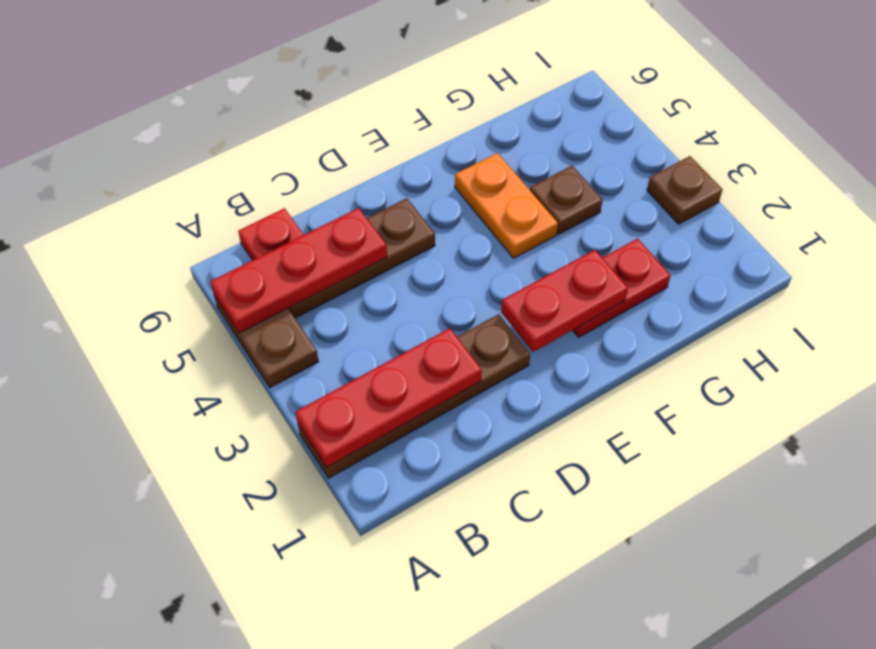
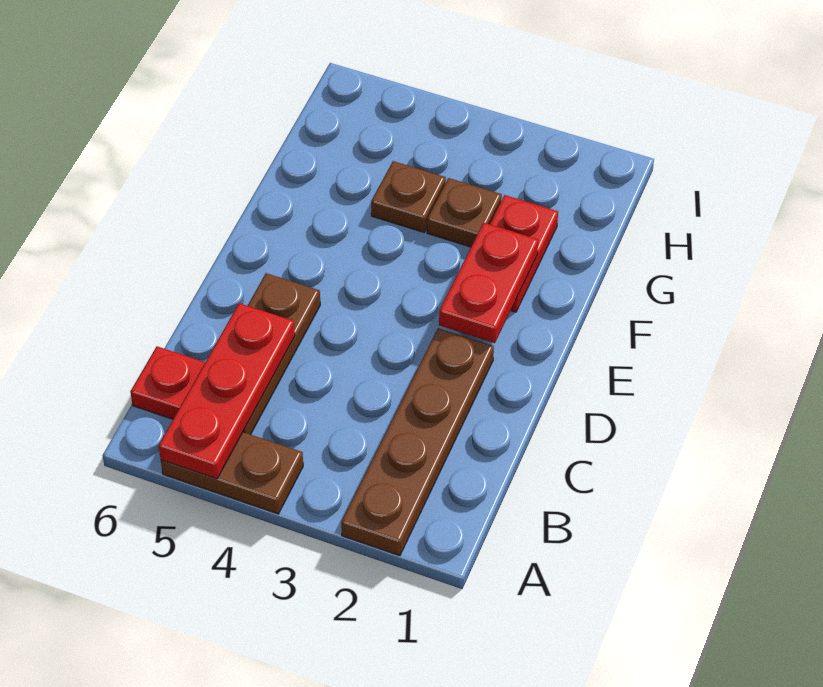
red plate A2:C2 level 2 -> none
orange plate F4:F5 level 1 -> none
brown plate I3 level 1 -> brown plate G3 level 1

